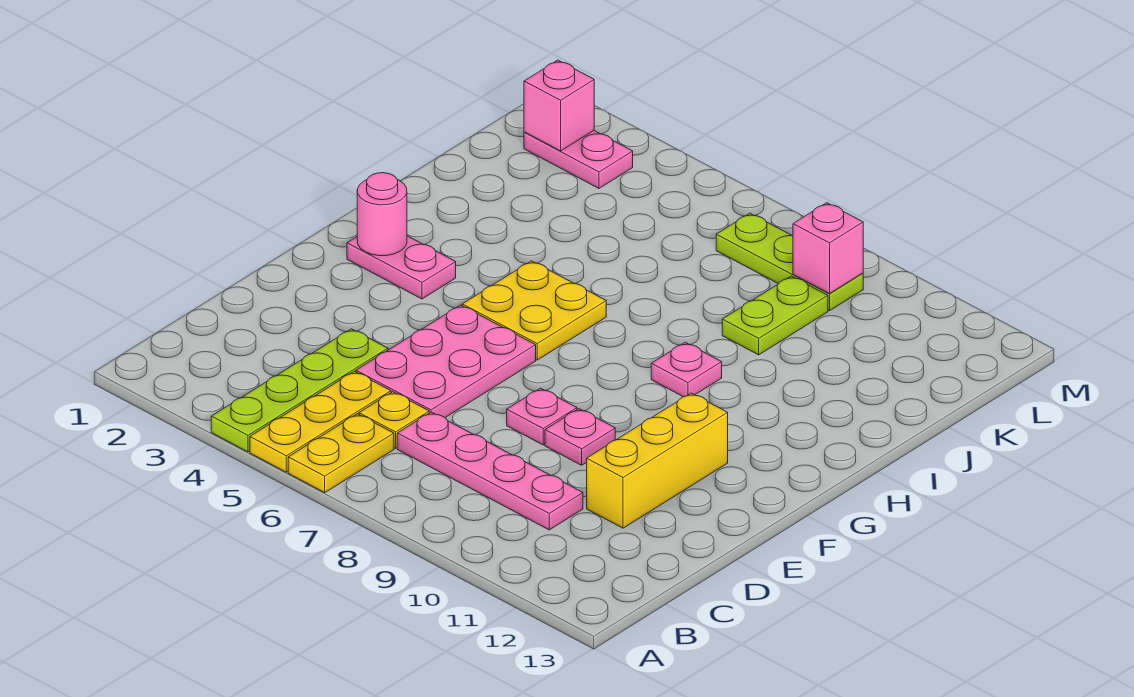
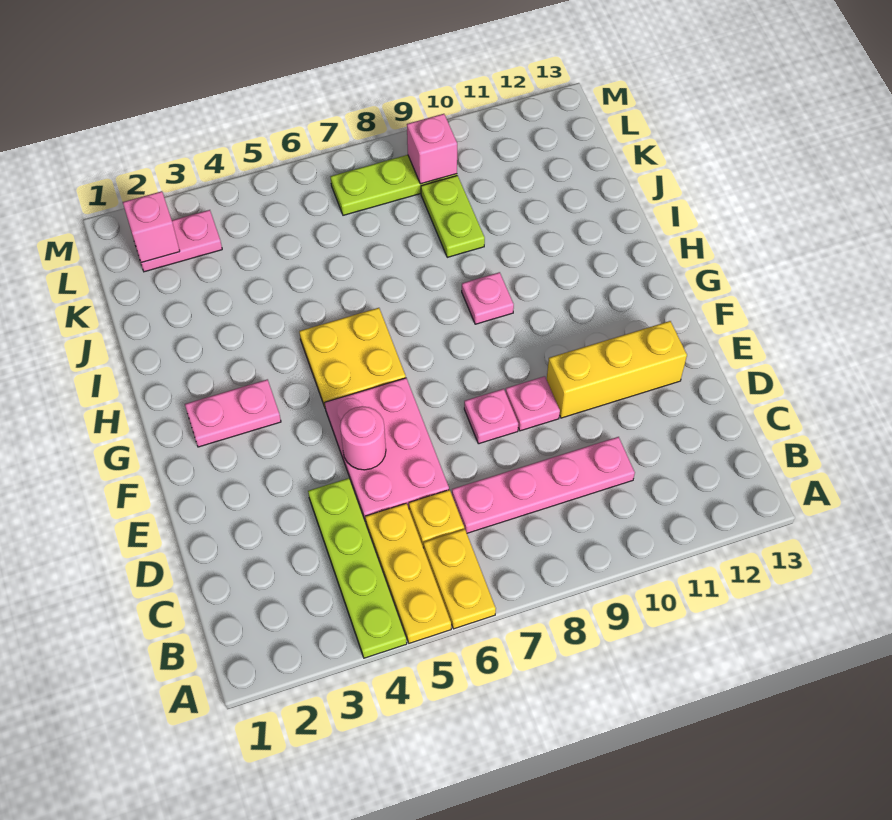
yellow brick D11:F11 level 1 -> yellow brick E10:E12 level 1
pink round brick G2 level 2 -> pink round brick E5 level 2

